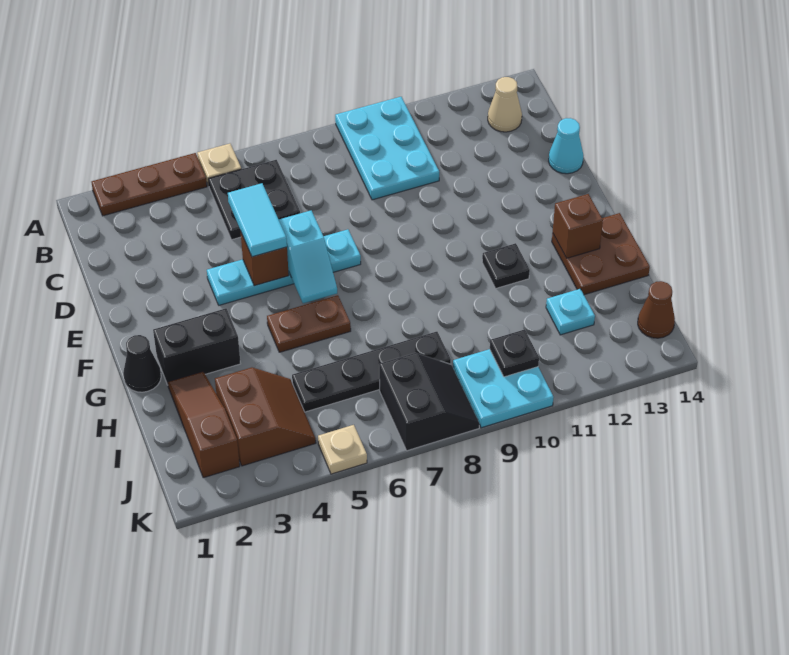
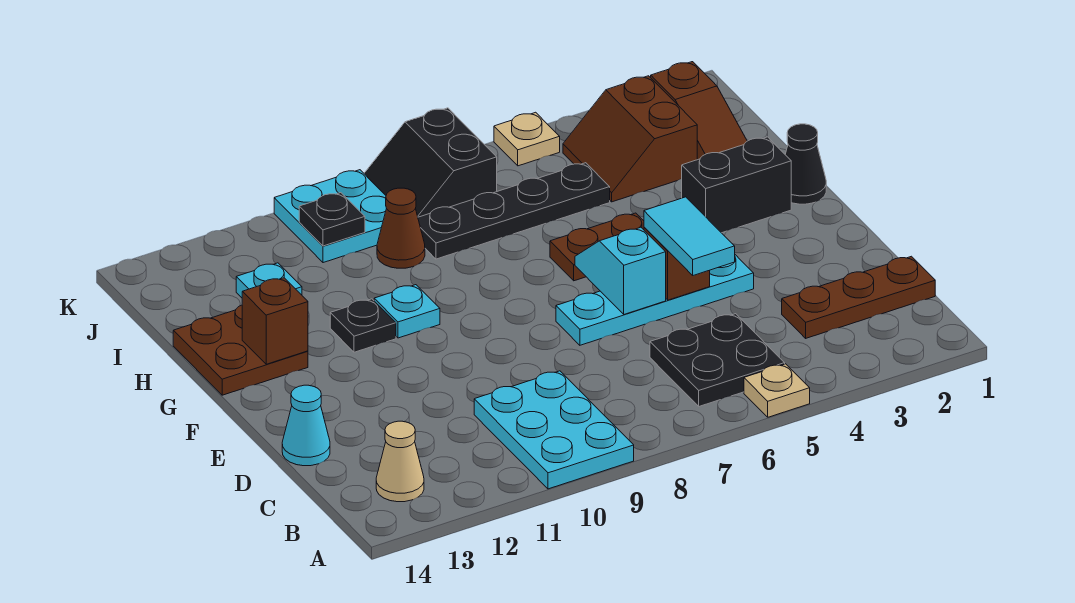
brown plate A2:A4 level 1 -> brown plate C1:C3 level 1
none -> cyan plate G10 level 1
brown cone J14 level 1 -> brown cone I9 level 1

